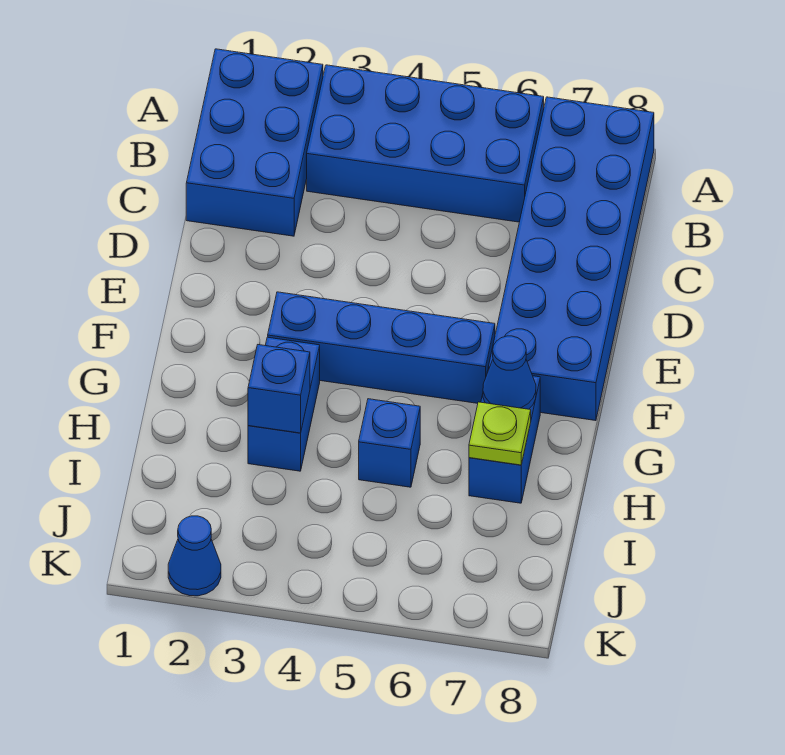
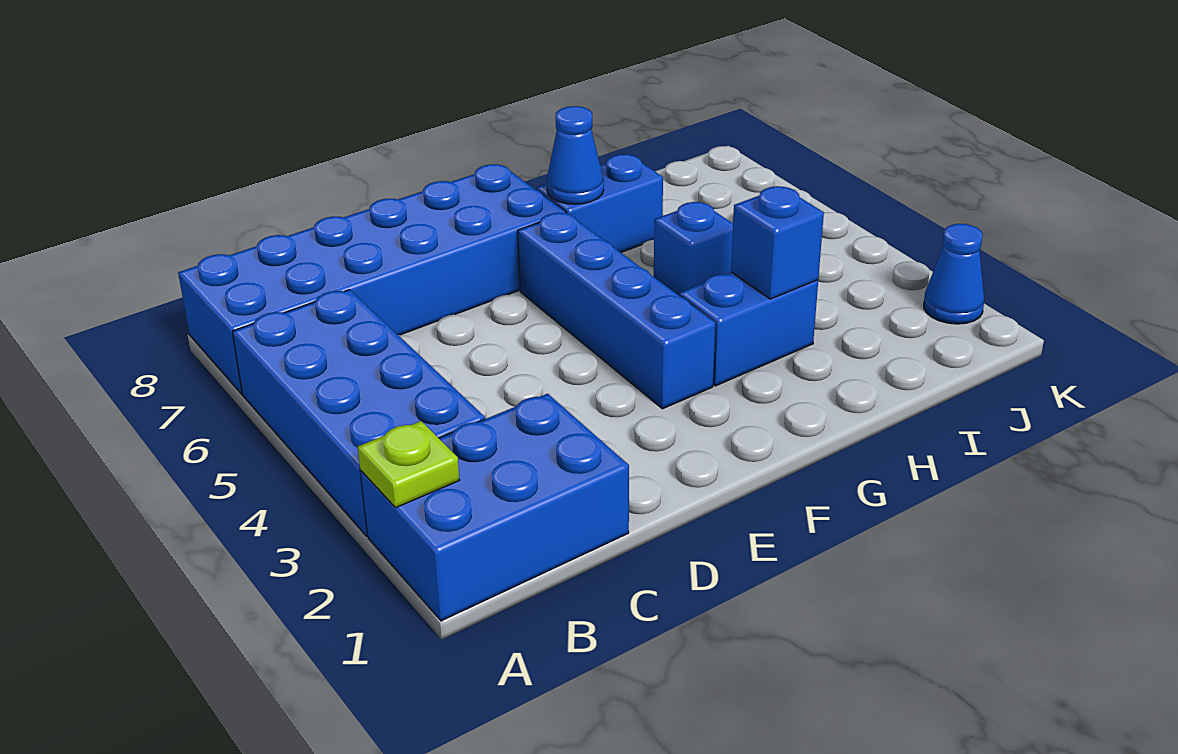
lime plate H7 level 2 -> lime plate A2 level 2

